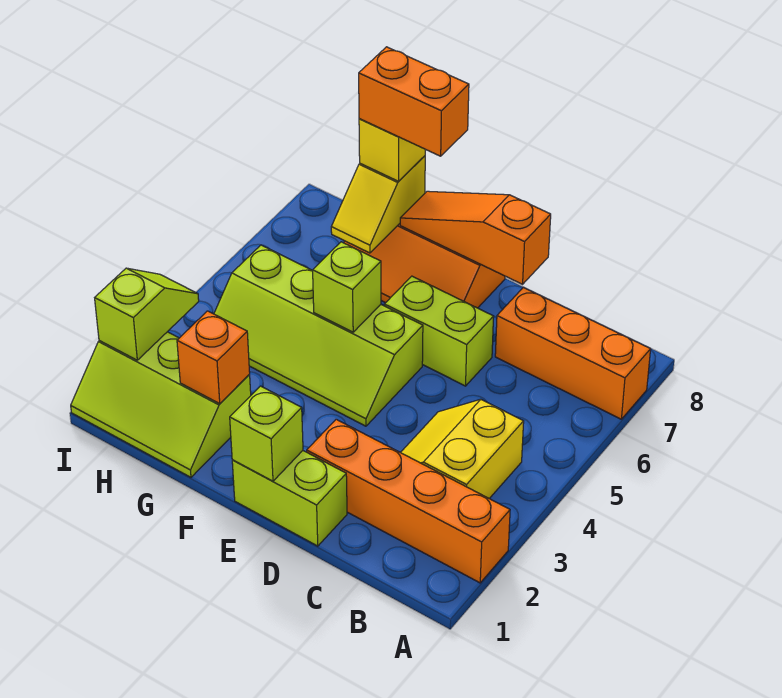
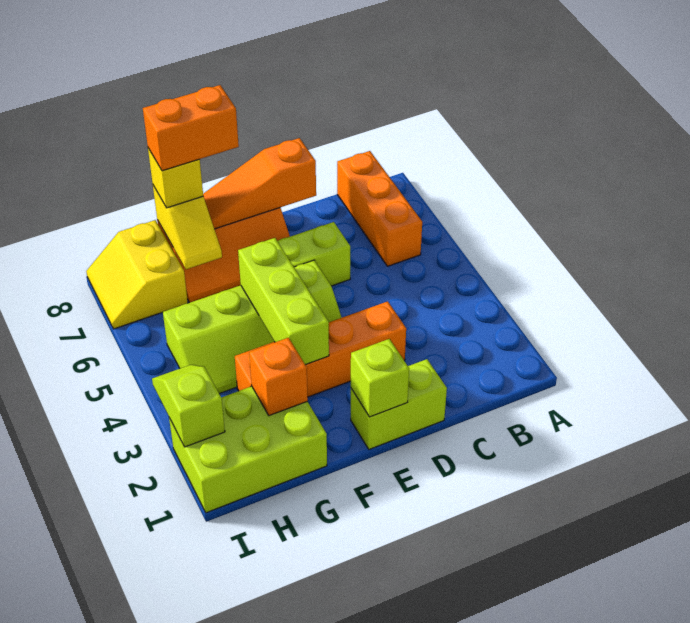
orange brick A2:D2 level 1 -> orange brick D3:G3 level 1
orange brick A7:C7 level 1 -> orange brick B6:B8 level 1
yellow slope B3:C4 level 1 top B -> yellow slope H7:I8 level 1 top H
lime brick F5 level 2 -> lime brick F3:F5 level 2
lime slope G1:I2 level 1 top 2 -> lime brick G1:I2 level 1

